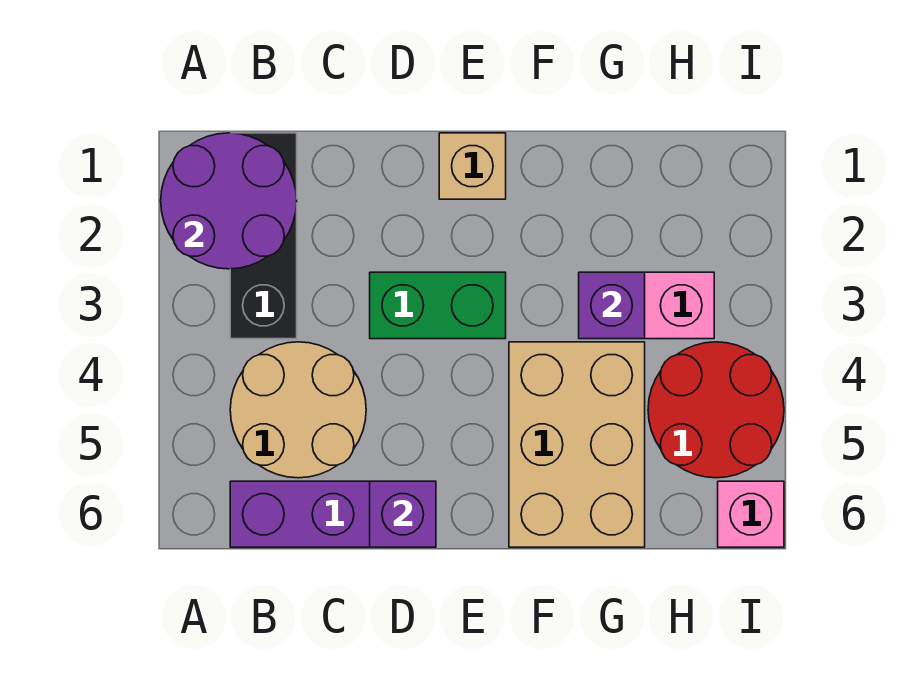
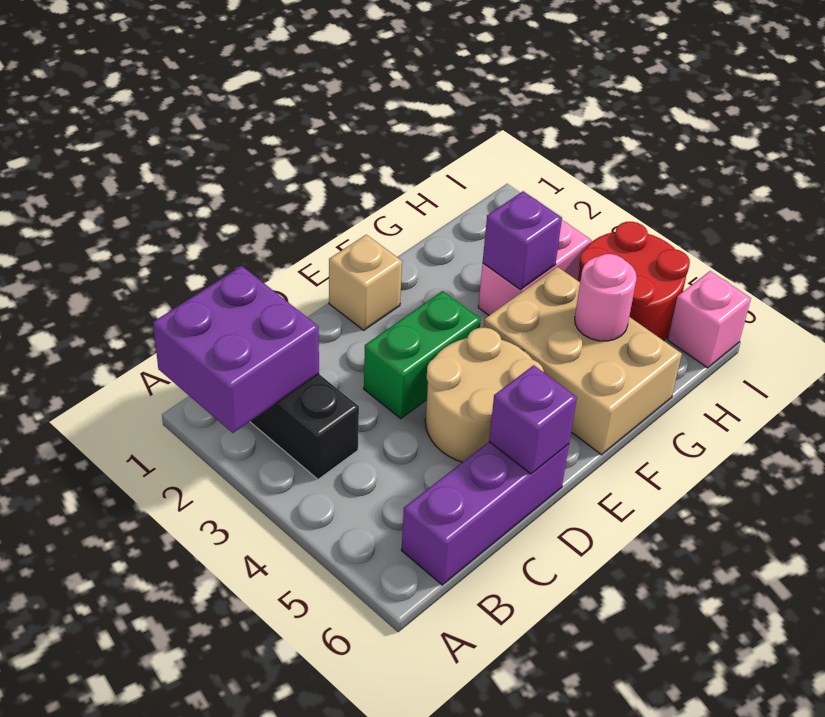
purple round brick A1:B2 level 2 -> purple brick A1:B2 level 2
tan round brick B4:C5 level 1 -> tan round brick D4:E5 level 1
none -> pink round brick G5 level 2

